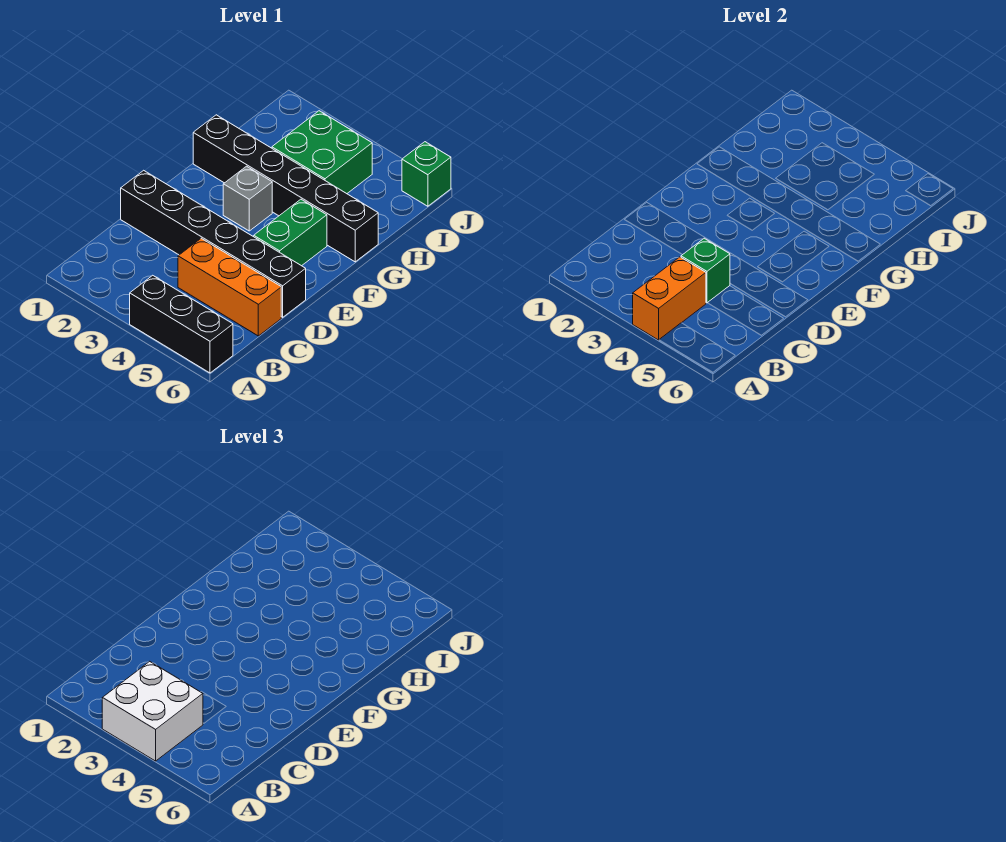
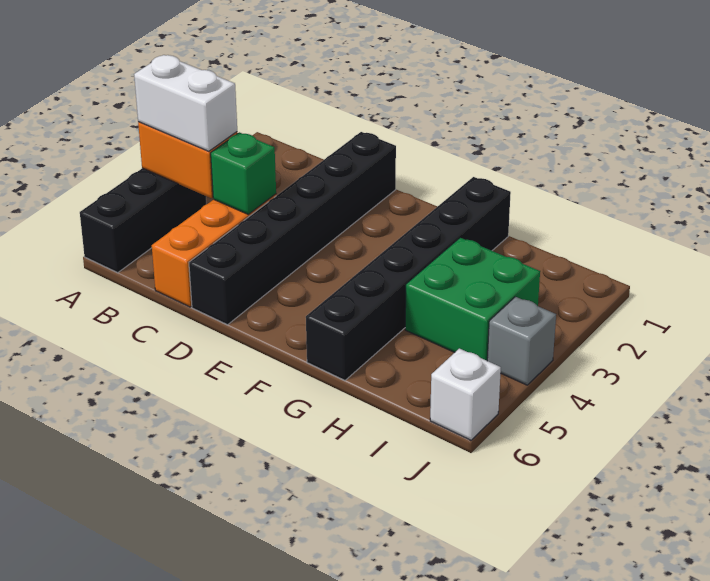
white brick A3:B4 level 3 -> white brick A4:B4 level 3
green brick E5:F5 level 1 -> none
grey brick F3 level 1 -> grey brick J4 level 1
green brick J6 level 1 -> white brick J6 level 1

